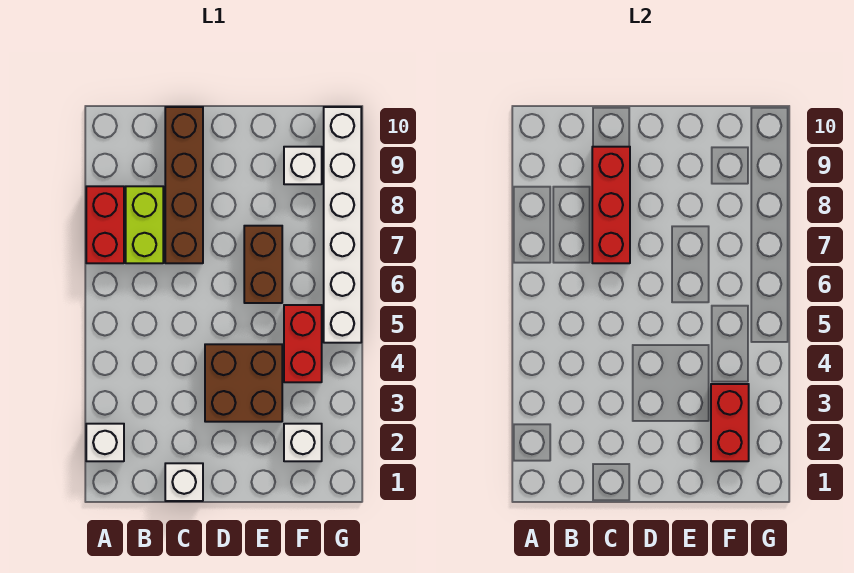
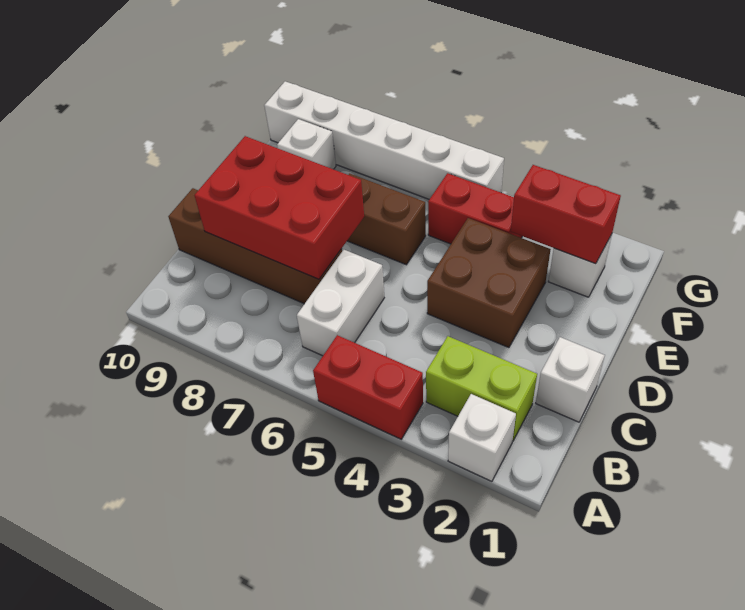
red brick A7:A8 level 1 -> red brick A4:A5 level 1
none -> white brick B6:C6 level 1
lime brick B7:B8 level 1 -> lime brick B2:B3 level 1
red brick C7:C9 level 2 -> red brick C7:D9 level 2

